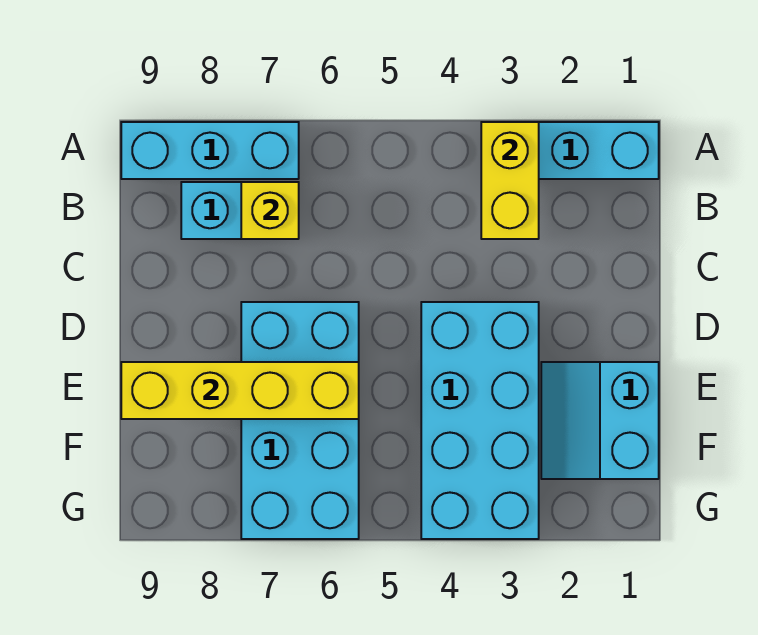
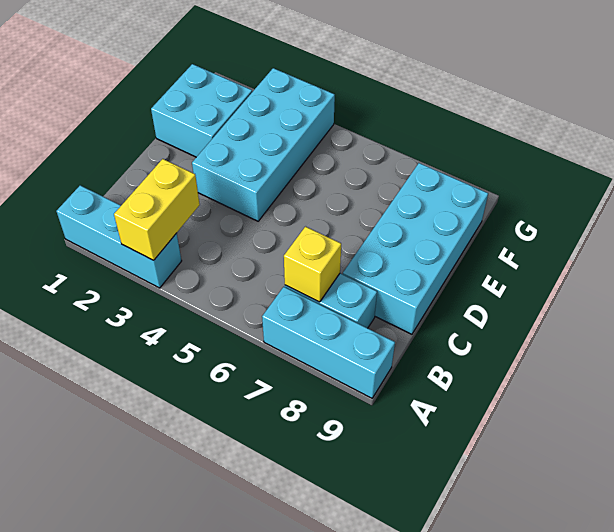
cyan brick D6:G7 level 1 -> cyan brick C8:F9 level 1
cyan slope E1:F2 level 1 top 1 -> cyan brick E1:F2 level 1
yellow brick E6:E9 level 2 -> none

